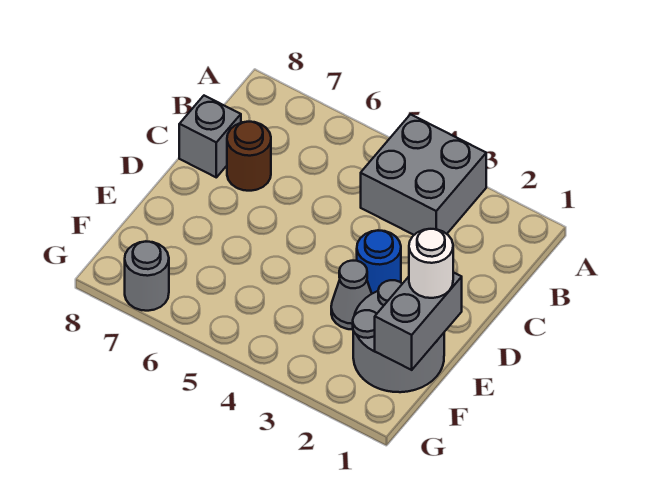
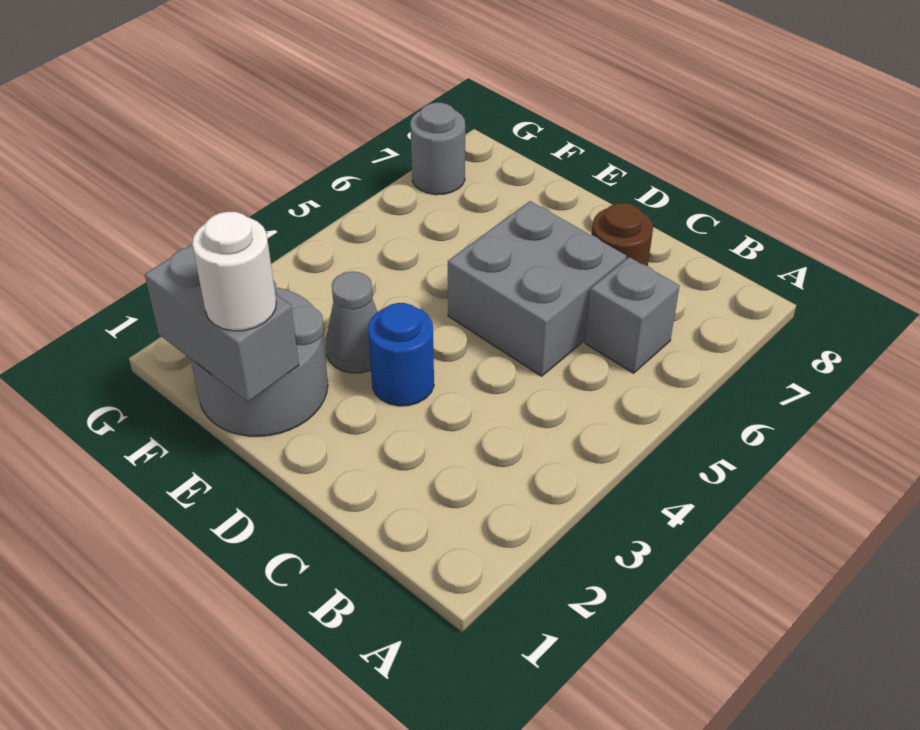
grey brick A3:B4 level 1 -> grey brick C5:D6 level 1
grey brick C8 level 1 -> grey brick B6 level 1

